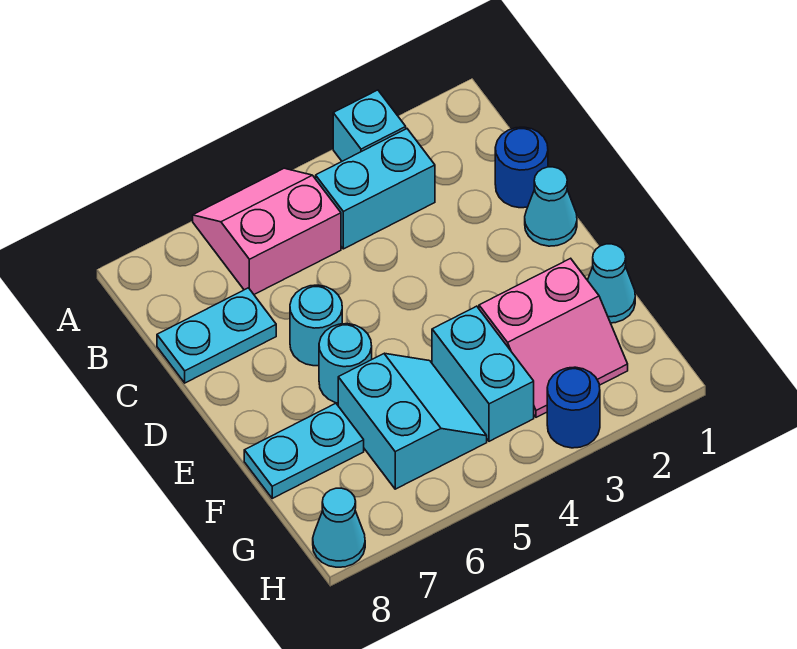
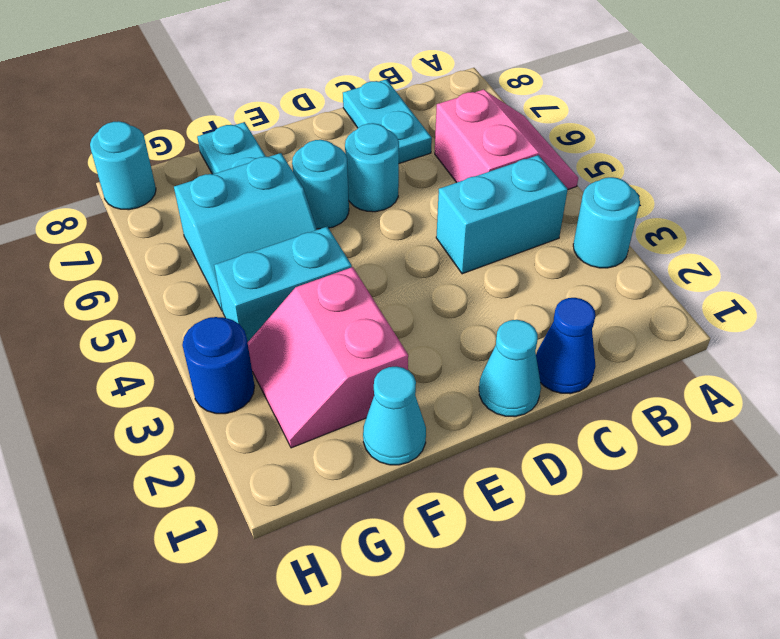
cyan brick A3 level 1 -> cyan round brick A3 level 1
cyan brick B3:B4 level 1 -> cyan brick B4:C4 level 1
blue round brick C1 level 1 -> blue cone C1 level 1
cyan cone H8 level 1 -> cyan round brick H8 level 1

